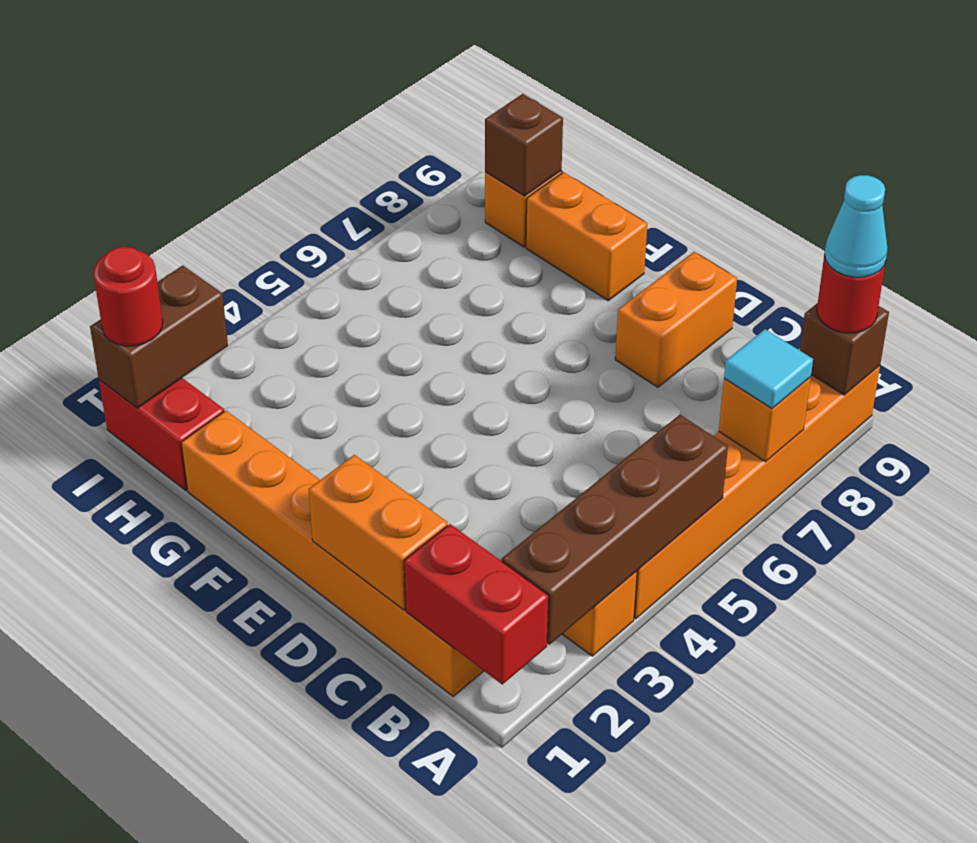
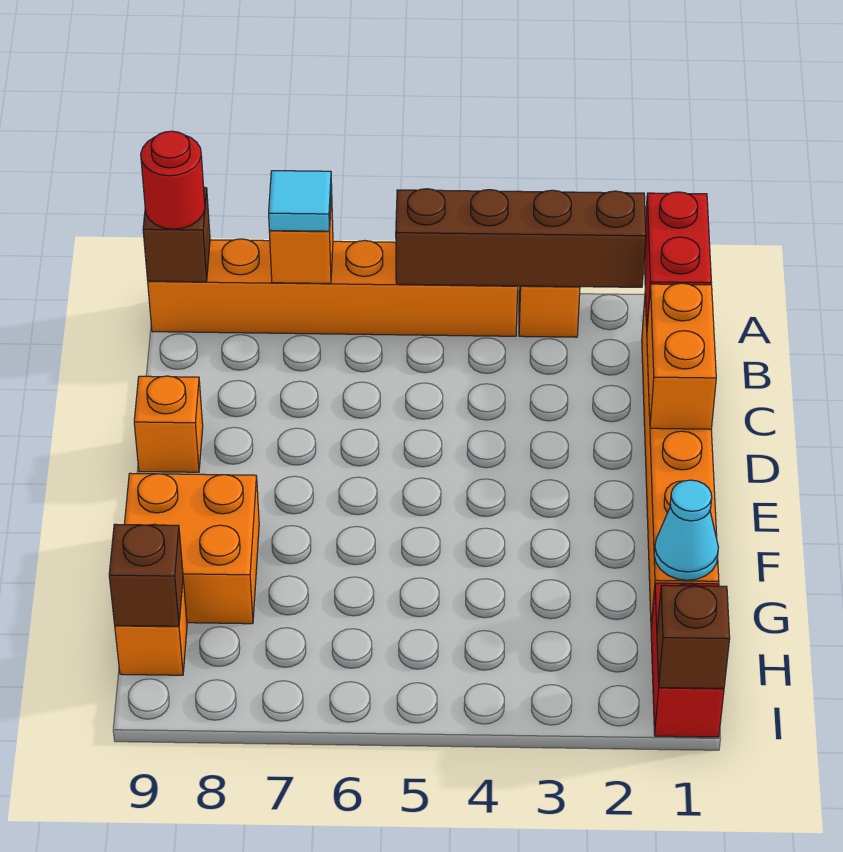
cyan cone A9 level 4 -> cyan cone G1 level 2
orange brick D8:D9 level 1 -> orange brick D9 level 1
orange brick F9:G9 level 1 -> orange brick F8:G9 level 1
brown brick I1:I2 level 2 -> brown brick I1 level 2
red round brick I1 level 3 -> none

